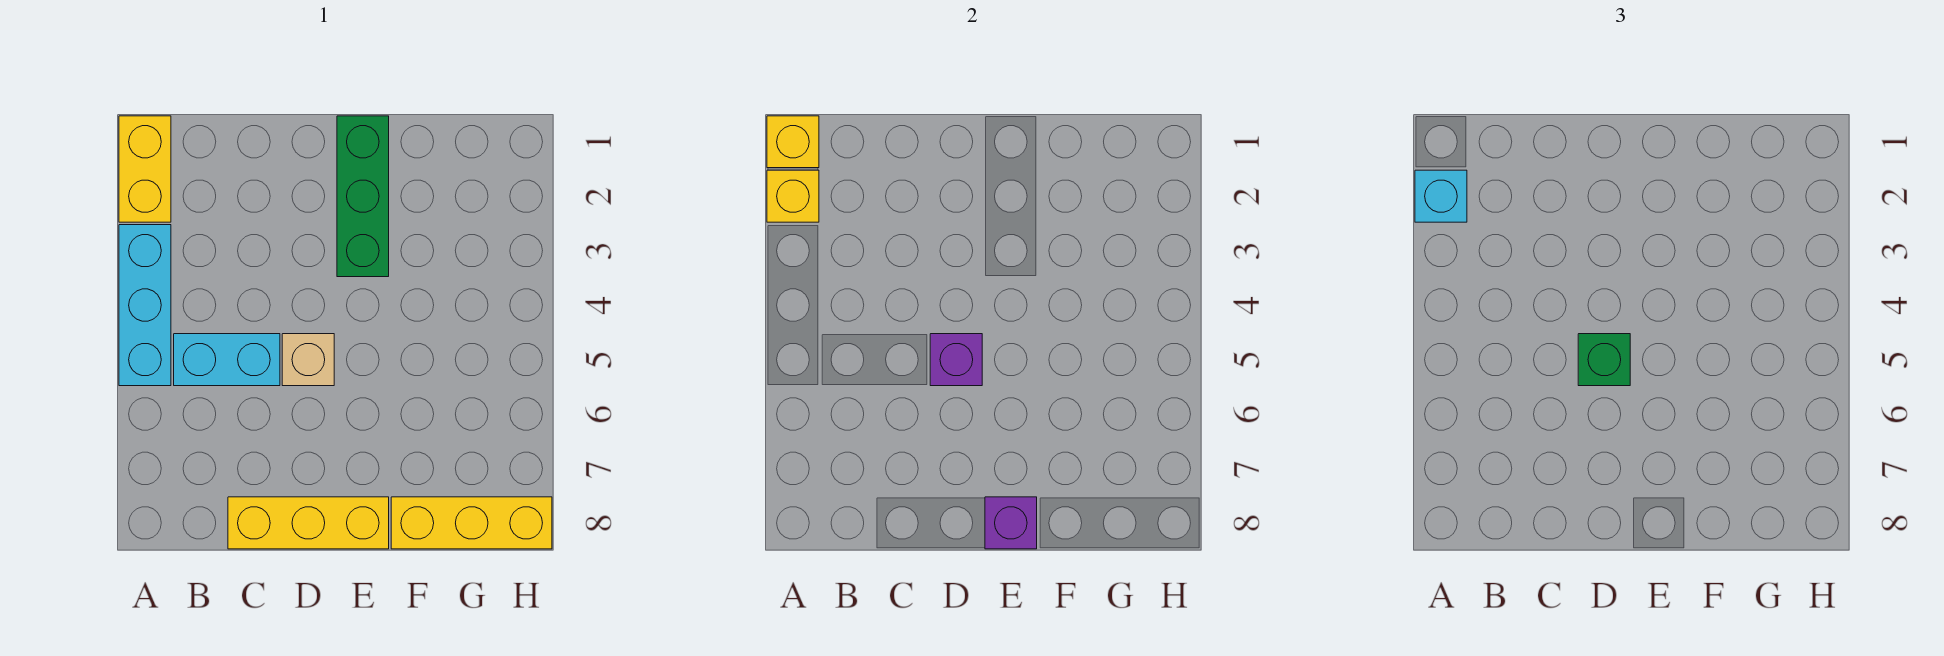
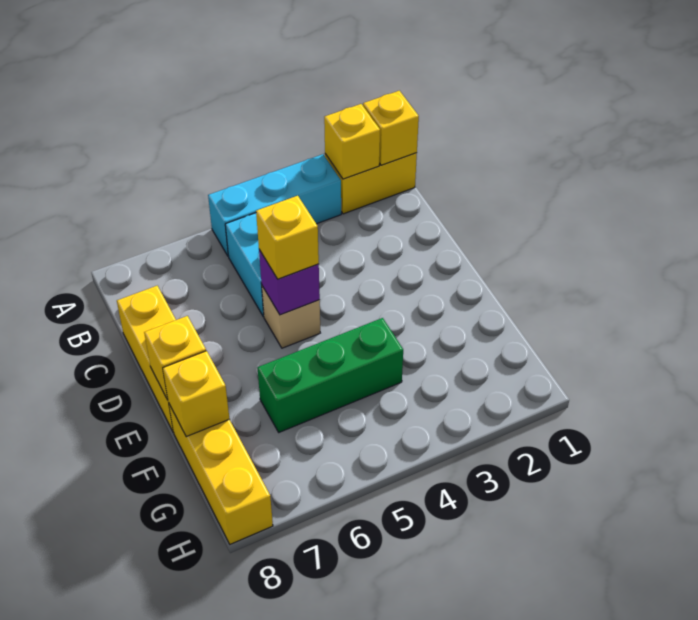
cyan brick A2 level 3 -> none
green brick D5 level 3 -> yellow brick D5 level 3
green brick E1:E3 level 1 -> green brick F4:F6 level 1
purple brick E8 level 2 -> yellow brick E8 level 2
none -> yellow brick F8 level 2

